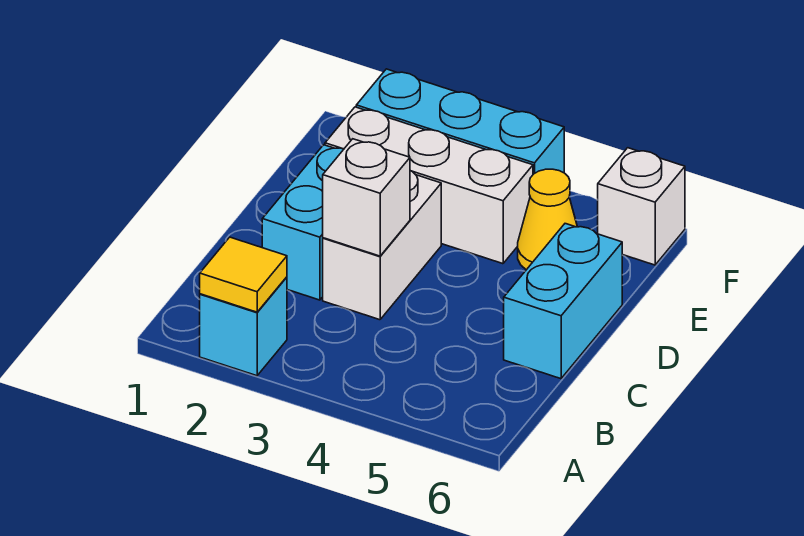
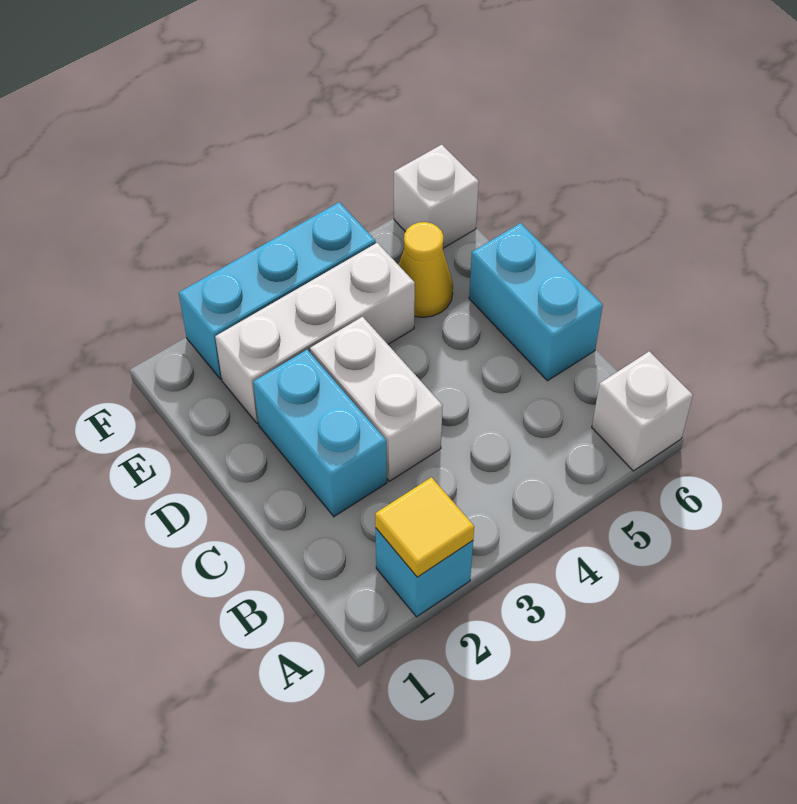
white brick C3 level 2 -> white brick A6 level 1

